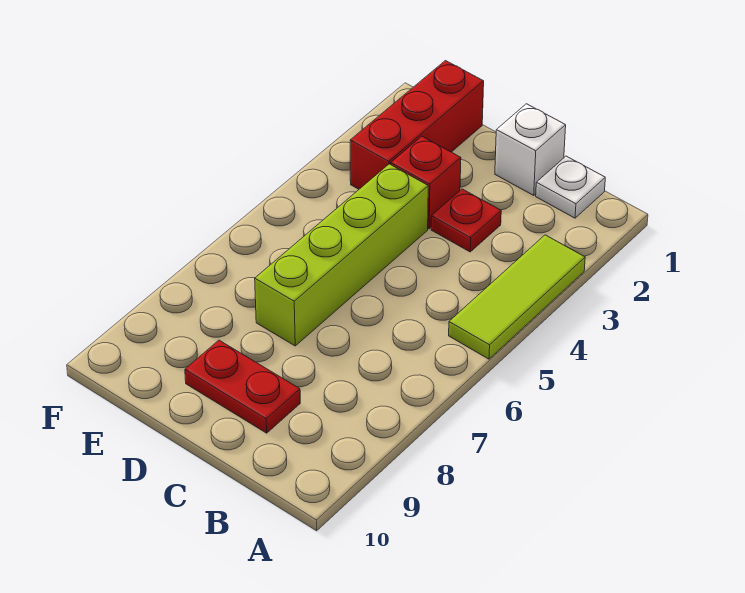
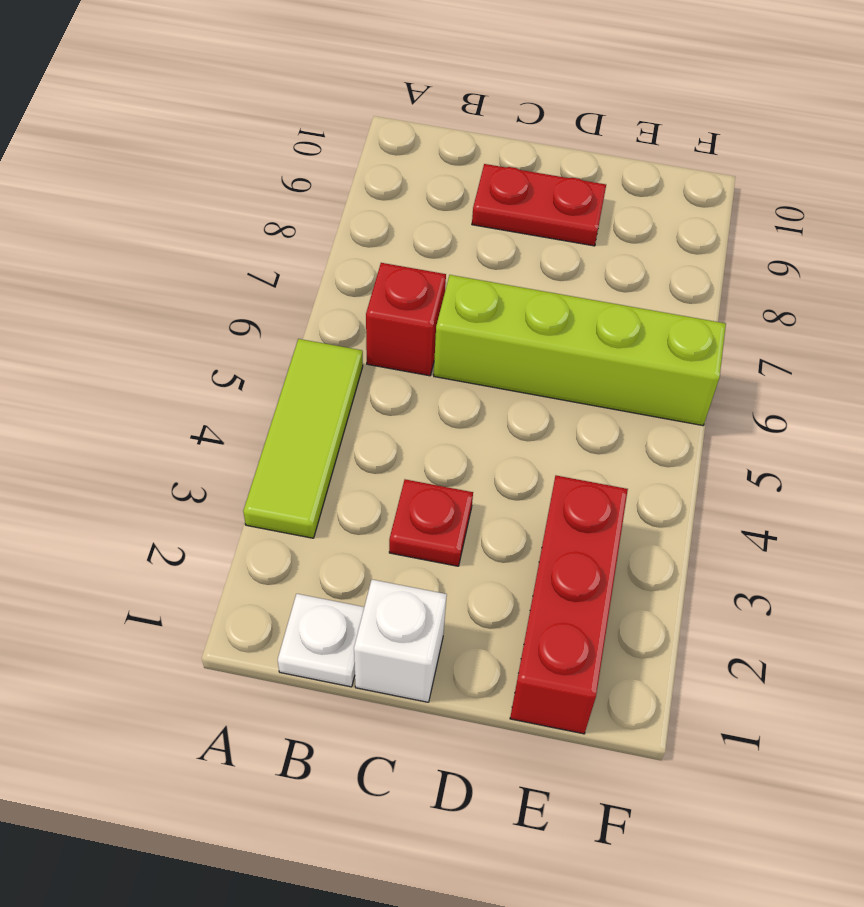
red brick D3 level 1 -> red brick B6 level 1
lime brick D4:D7 level 1 -> lime brick C6:F6 level 1

